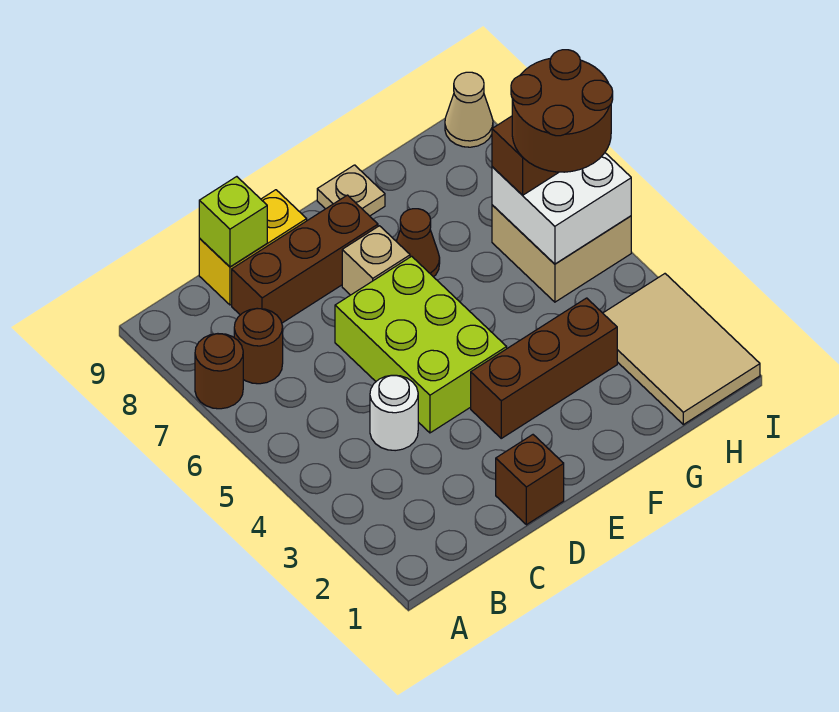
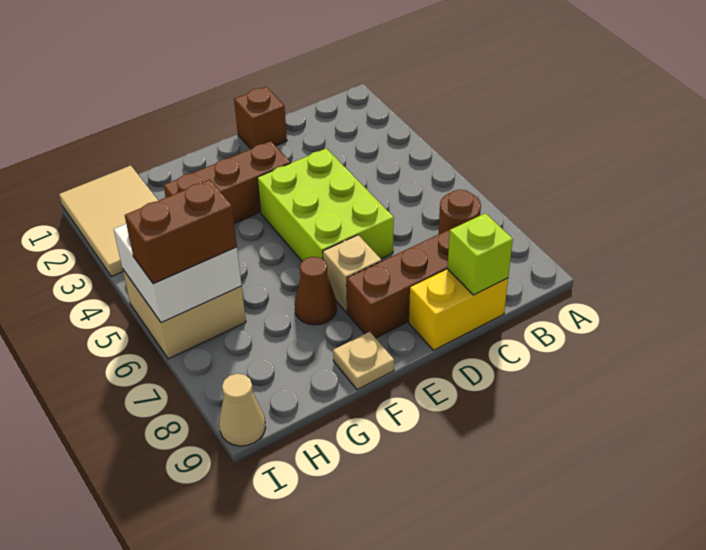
brown round brick A7 level 1 -> none
white round brick C4 level 1 -> none
brown round brick H5:I6 level 4 -> none

